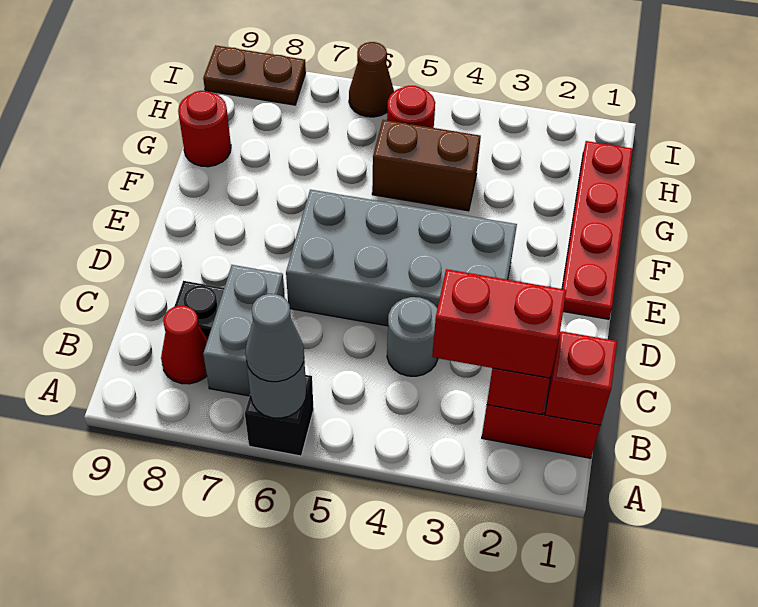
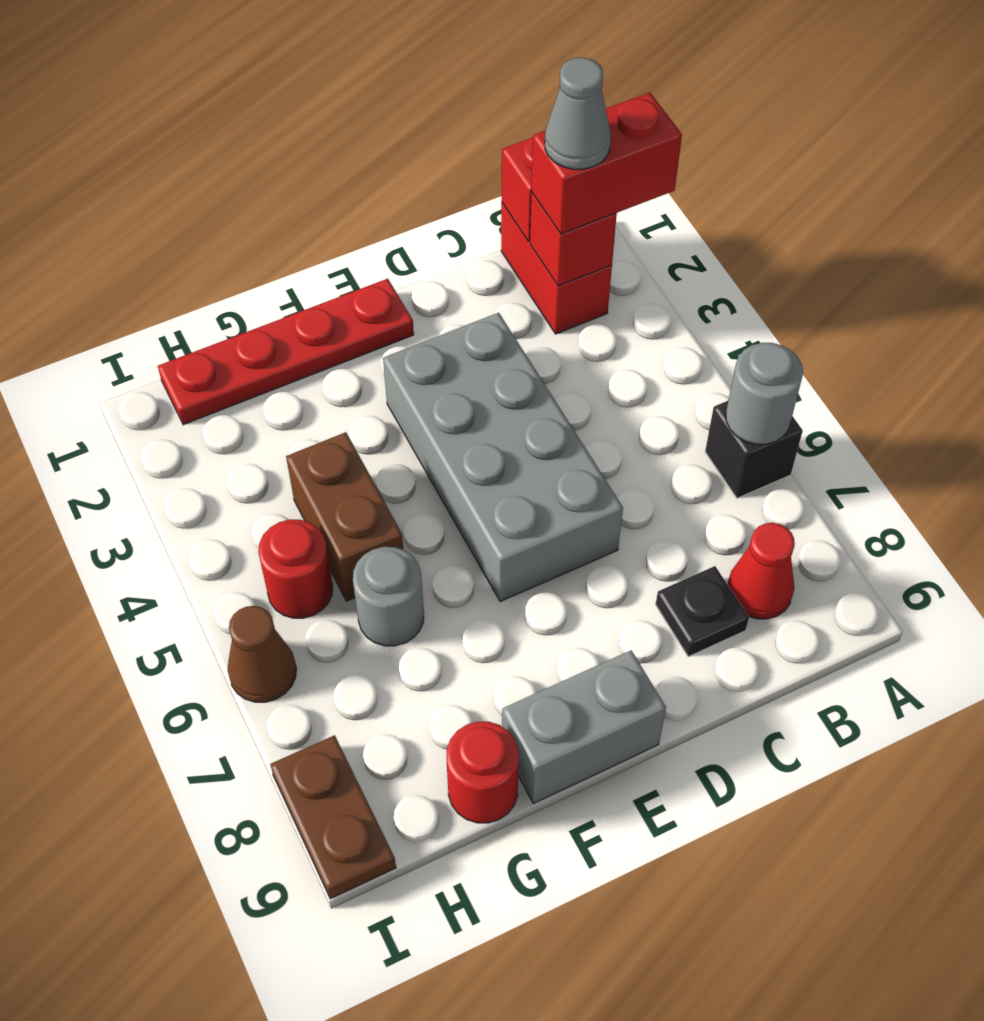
grey cone A6 level 3 -> grey cone B2 level 4
red brick B2:B3 level 3 -> red brick A2:B2 level 3
grey brick B7:C7 level 1 -> grey brick E9:F9 level 1
grey round brick C4 level 1 -> grey round brick G6 level 1

